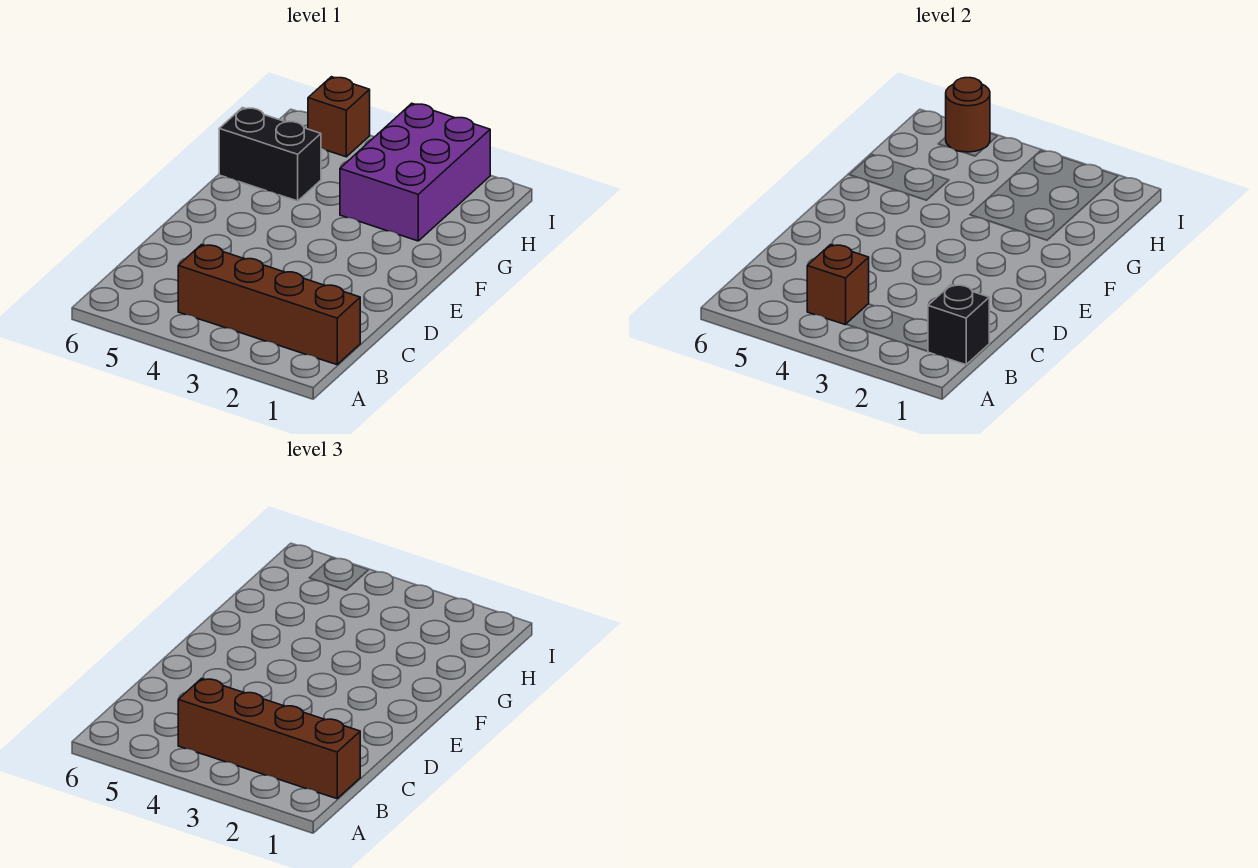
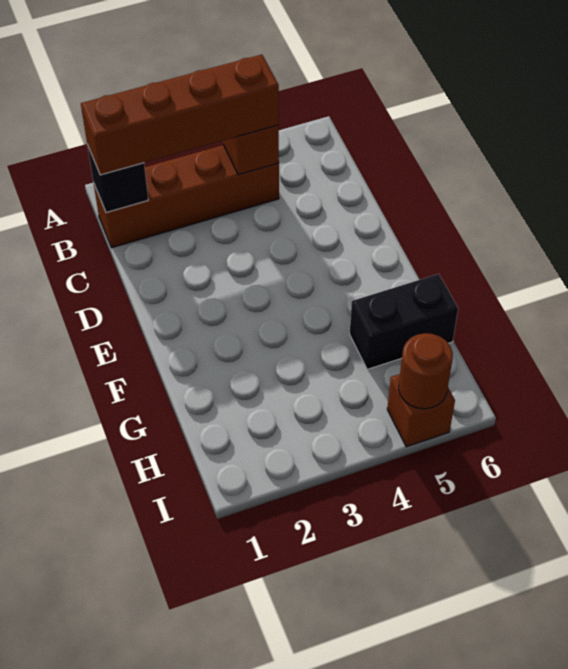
purple brick G2:I3 level 1 -> none

